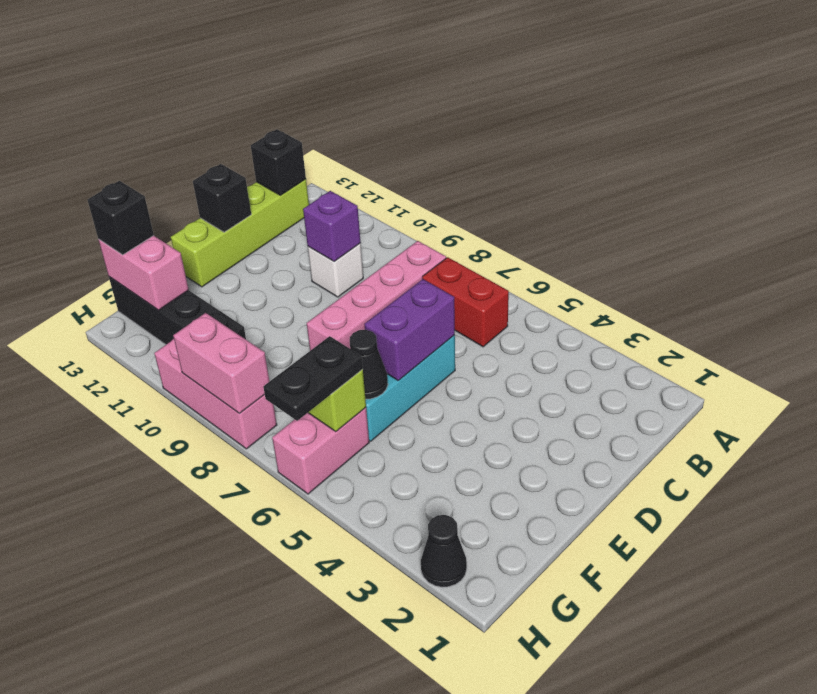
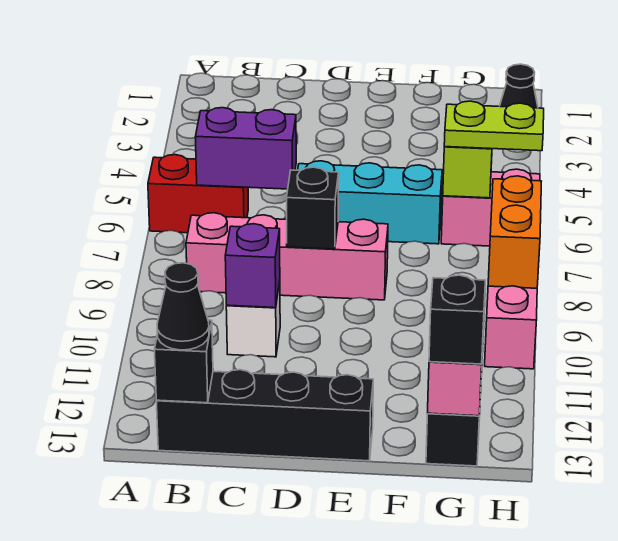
red brick B6:B7 level 1 -> red brick A6:B6 level 1
lime brick B13:E13 level 1 -> black brick B13:E13 level 1
purple brick D6:E6 level 2 -> purple brick B6:C6 level 2
black brick D13 level 2 -> black brick D8 level 2
black cone F6 level 2 -> black cone B13 level 3
black plate G6:H6 level 3 -> lime plate G6:H6 level 3
pink brick H8:H9 level 2 -> orange brick H8:H9 level 2

